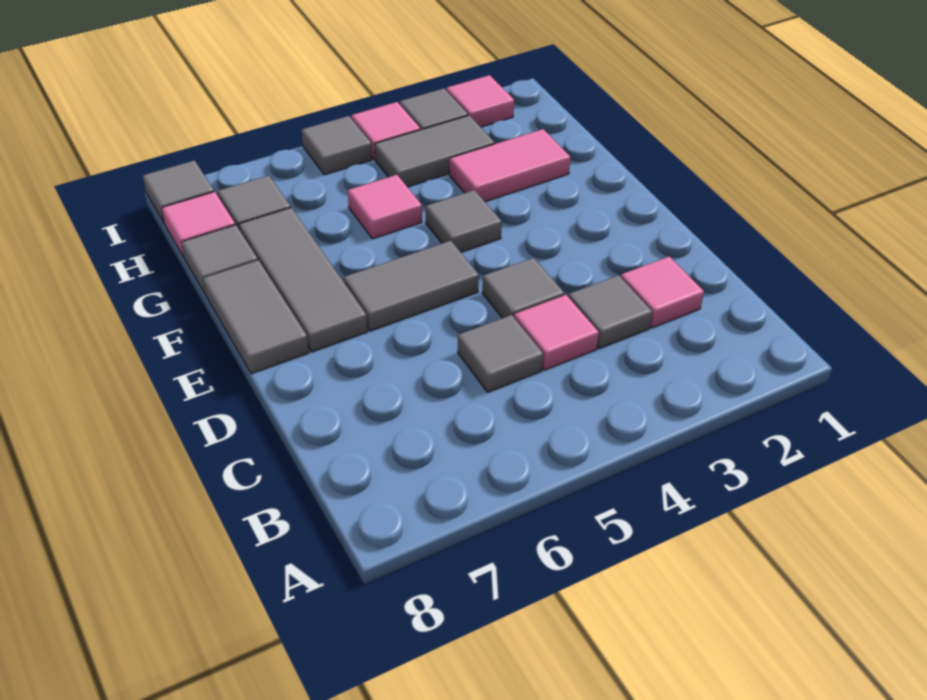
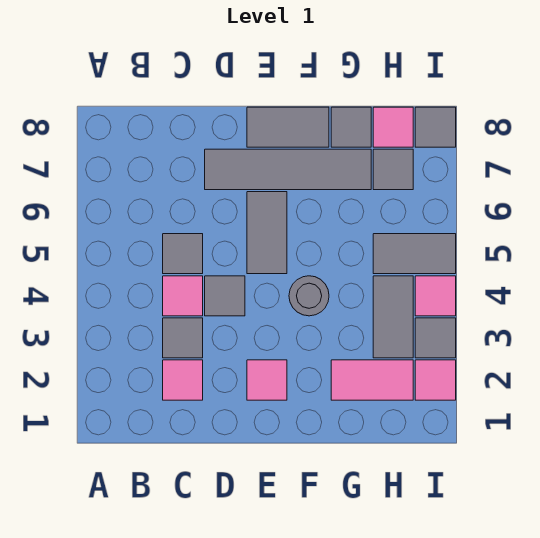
grey tile E7:G7 level 1 -> grey tile D7:G7 level 1
grey tile F4 level 1 -> grey round brick F4 level 1
pink tile G2:G3 level 1 -> pink tile G2:H2 level 1
pink tile G5 level 1 -> pink tile E2 level 1
grey tile I5 level 1 -> grey tile H5:I5 level 1

